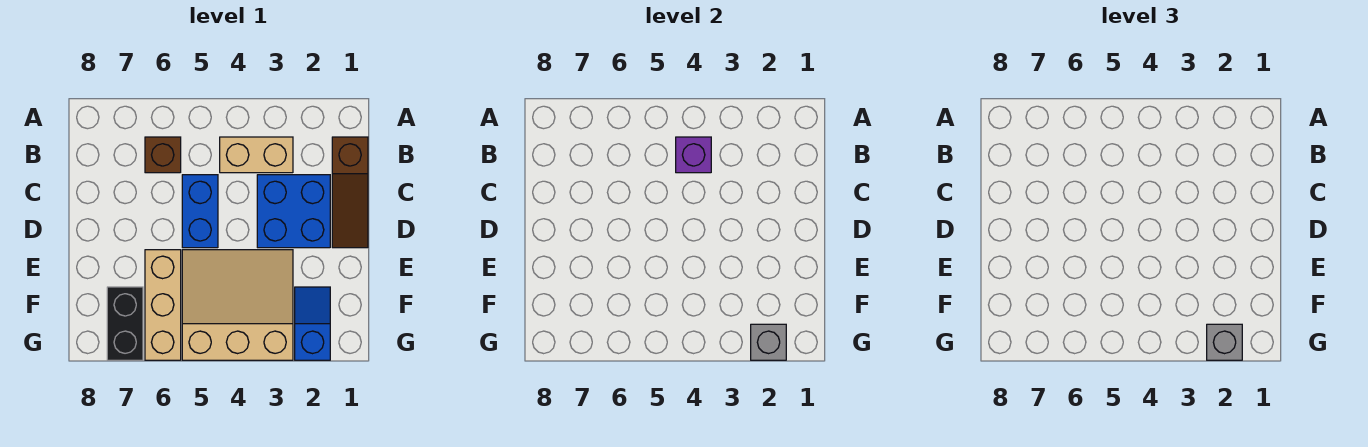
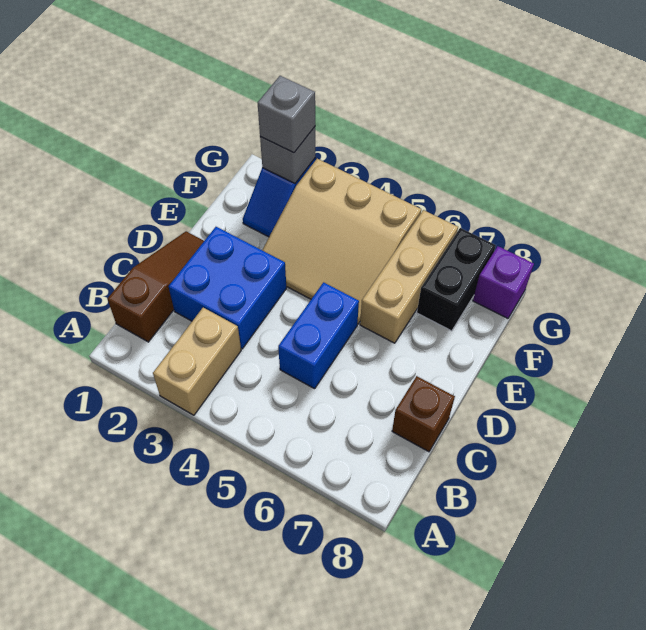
tan brick B3:B4 level 1 -> tan brick A3:B3 level 1
purple brick B4 level 2 -> purple brick G8 level 1
brown brick B6 level 1 -> brown brick C8 level 1

